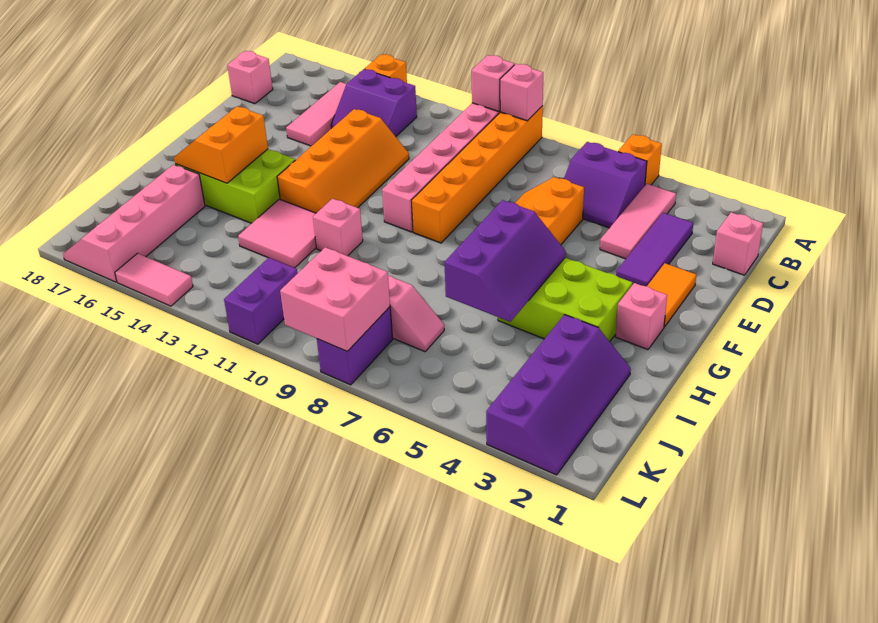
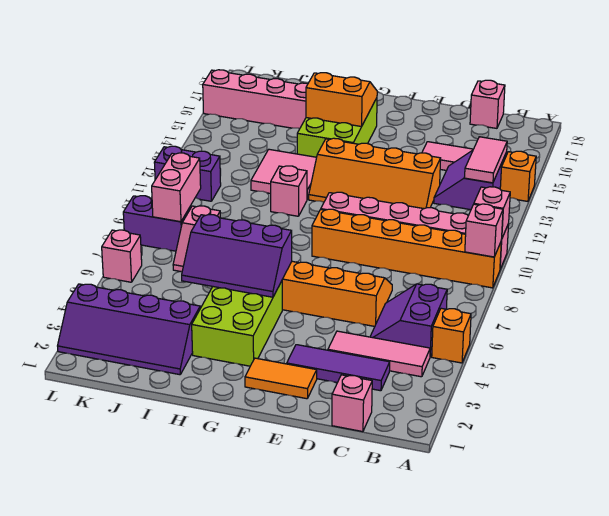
pink brick G2 level 1 -> pink brick L6 level 1
pink brick K8:L9 level 2 -> pink brick K8:K9 level 2
pink tile L14:L15 level 1 -> pink tile B13:B14 level 2

